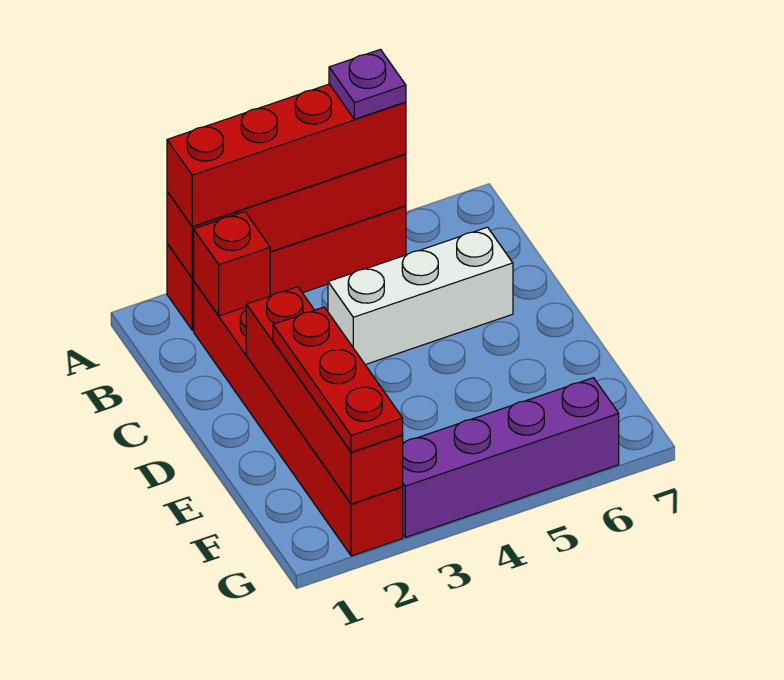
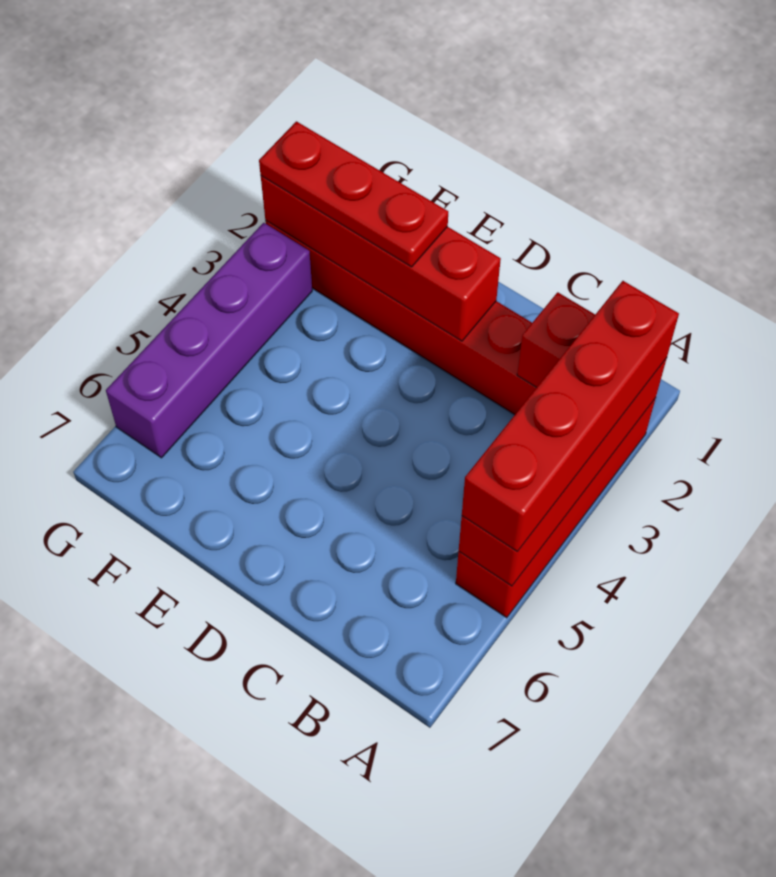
purple plate A5 level 4 -> none
white brick C4:C6 level 1 -> none

